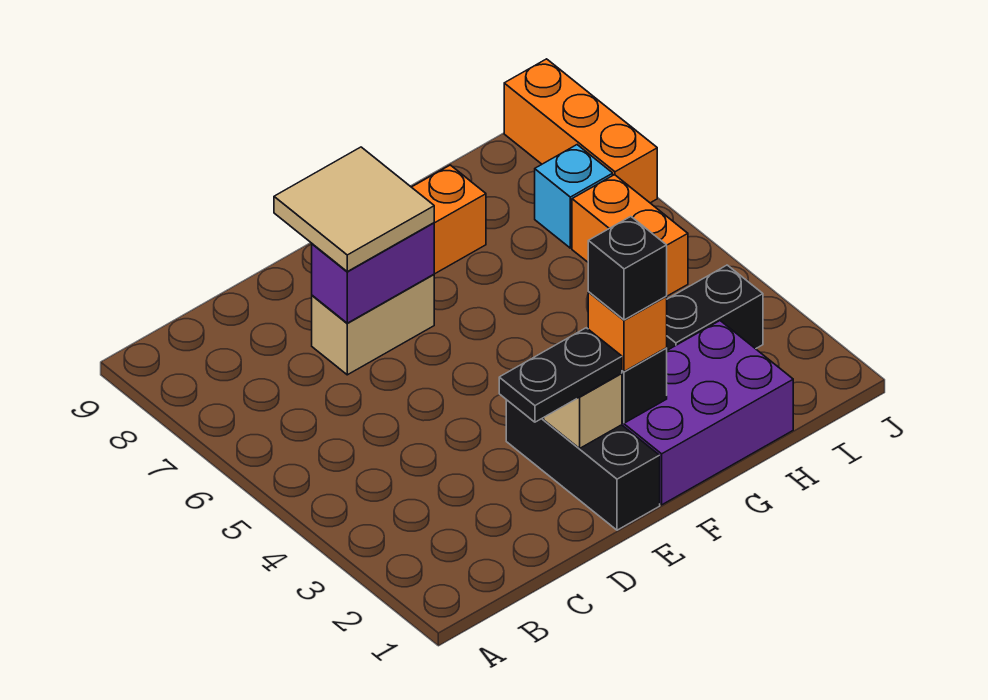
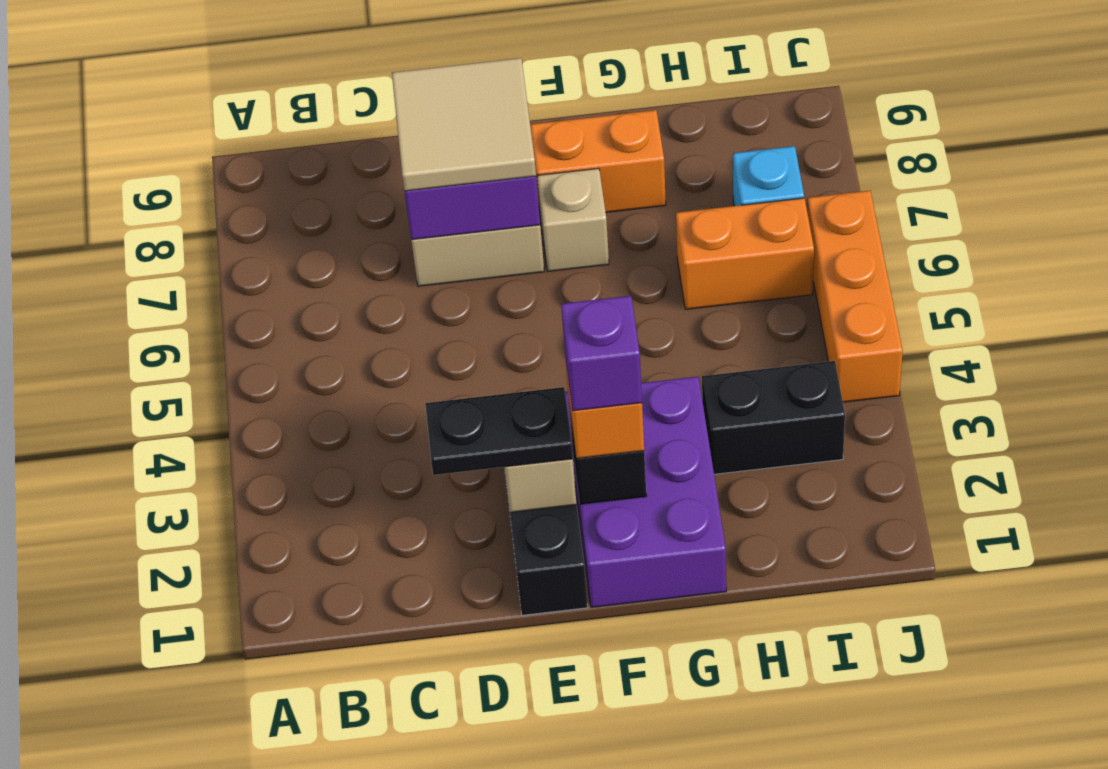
purple brick F1:H2 level 1 -> purple brick F1:G3 level 1
black brick F2 level 4 -> purple brick F2 level 4
none -> tan brick F7 level 1
orange brick I5:I6 level 1 -> orange brick H6:I6 level 1
orange brick J7:J9 level 1 -> orange brick J4:J6 level 1

